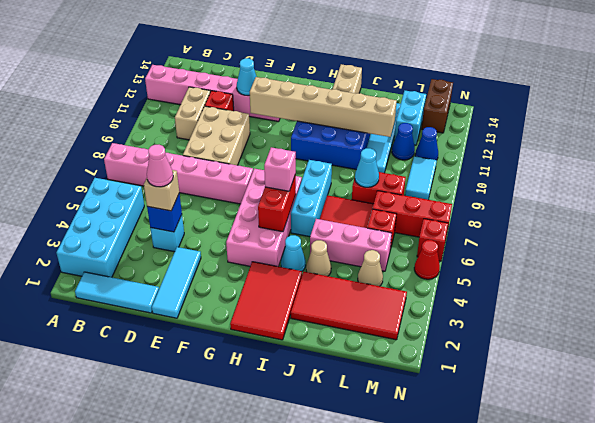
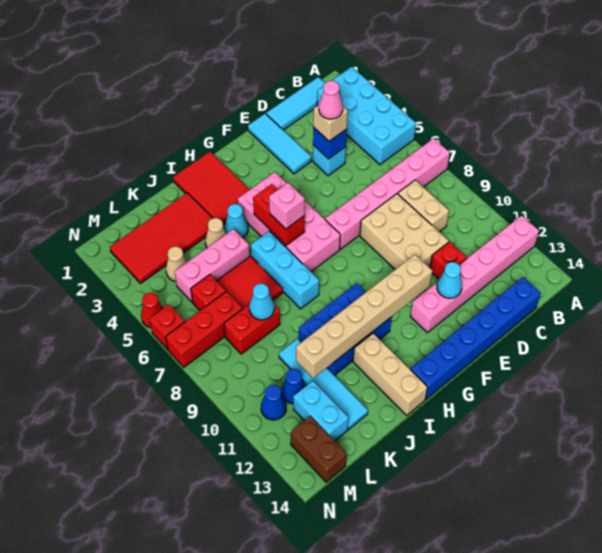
tan brick C10:C11 level 1 -> tan brick C8:C9 level 1
none -> blue brick C14:H14 level 1
cyan tile M9:M10 level 1 -> none

